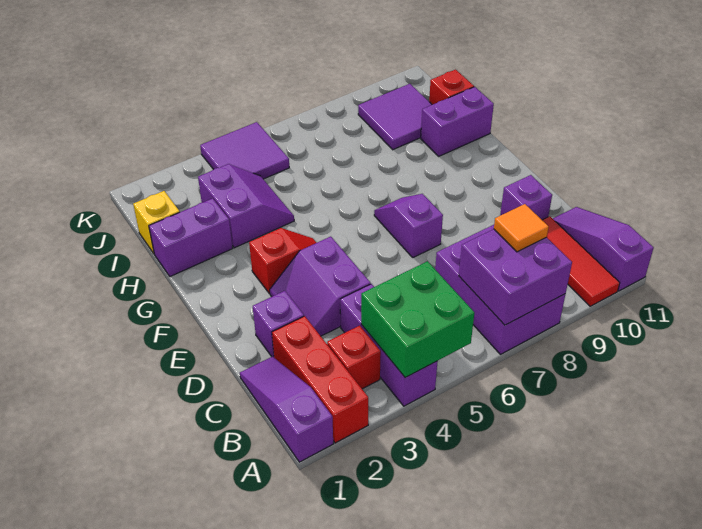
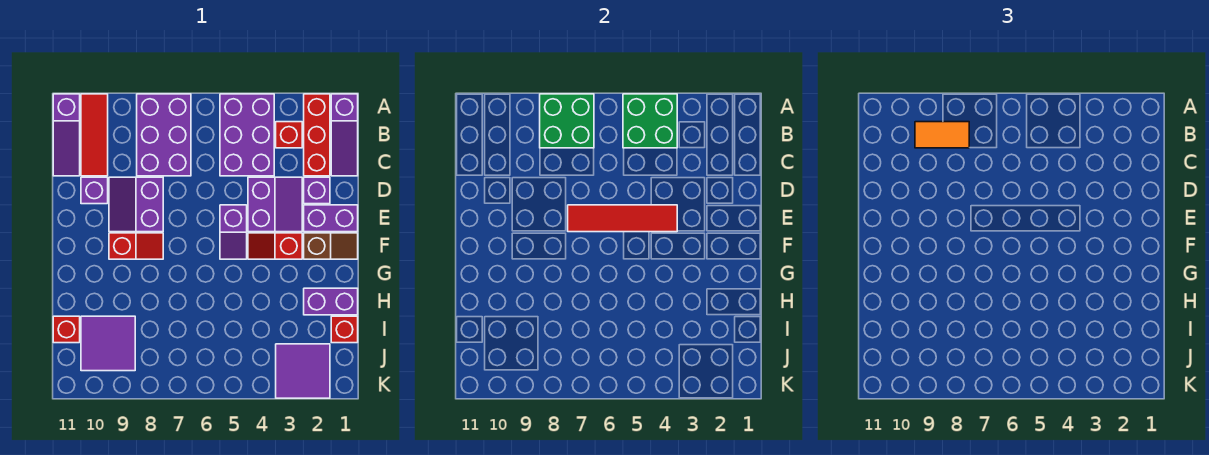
purple brick A4:C4 level 1 -> purple brick A4:C5 level 1
purple brick A7:B8 level 2 -> green brick A7:B8 level 2
orange tile B8 level 3 -> orange tile B8:B9 level 3
none -> red tile E4:E7 level 2
purple slope E7:F7 level 1 top E -> purple slope E5:F5 level 1 top E
none -> brown slope F1:F2 level 1 top 2
none -> red slope F8:F9 level 1 top 9
purple slope H3:I4 level 1 top 3 -> purple slope D8:E9 level 1 top 8
purple brick H10:H11 level 1 -> purple brick E1:E2 level 1
yellow brick I1 level 1 -> red brick I1 level 1
purple tile J4:K5 level 1 -> purple tile J2:K3 level 1

